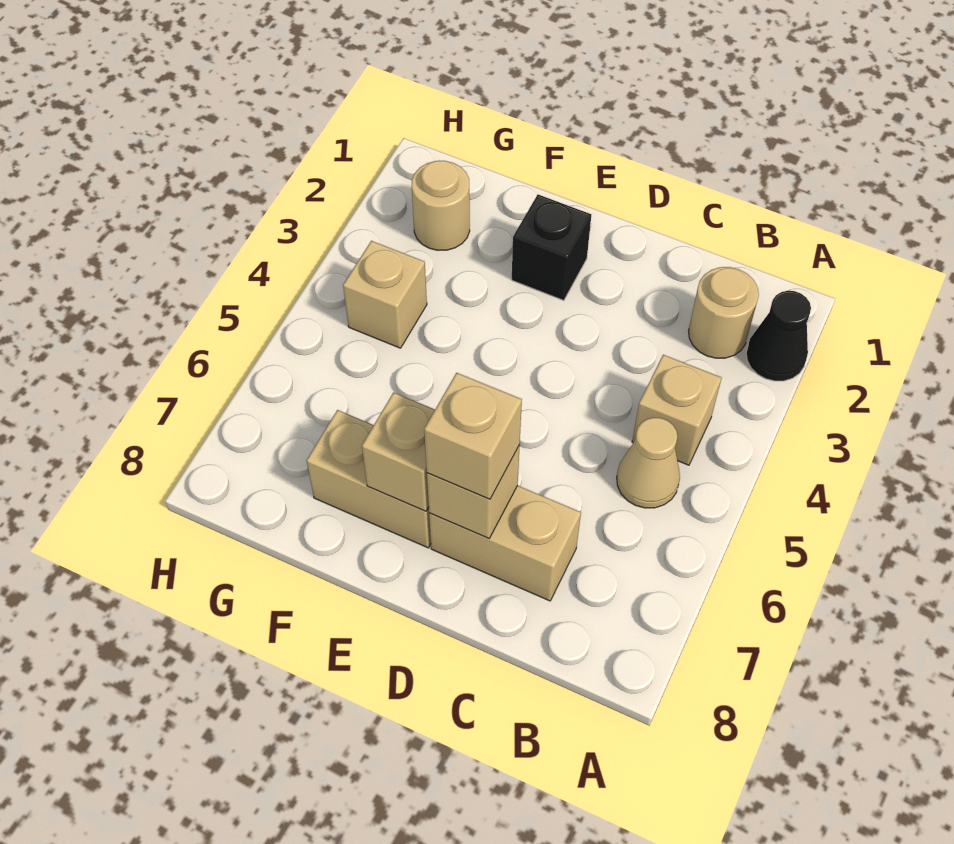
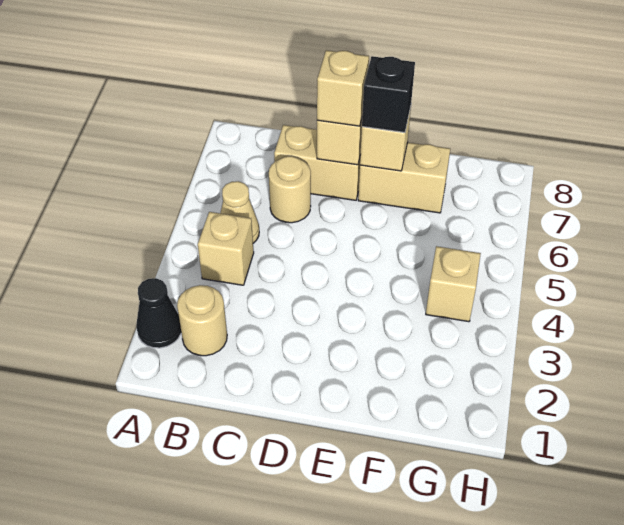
black brick E2 level 1 -> black brick E7 level 3
tan round brick G2 level 1 -> tan round brick C6 level 1

